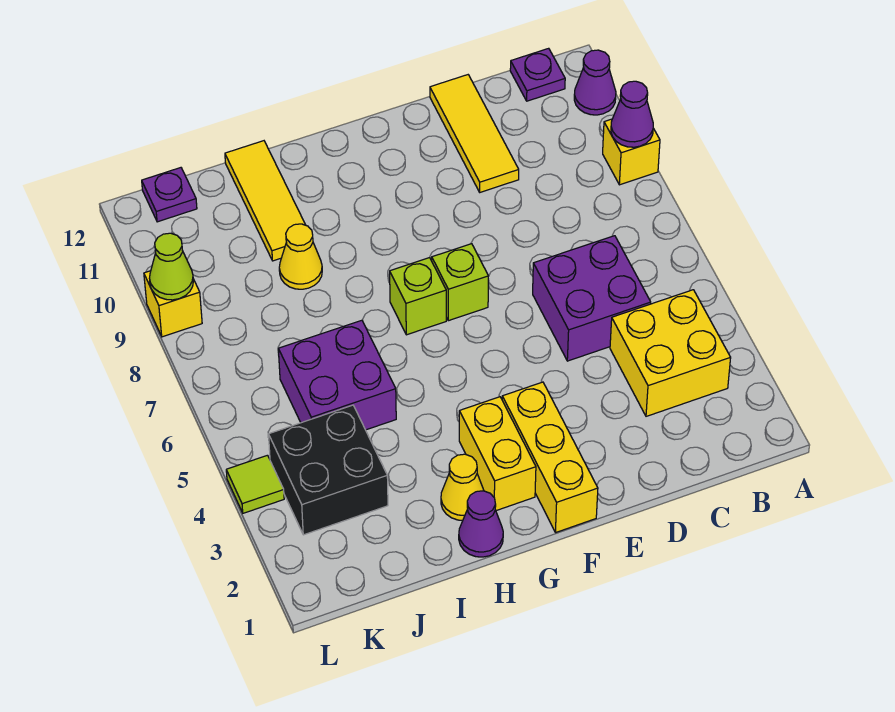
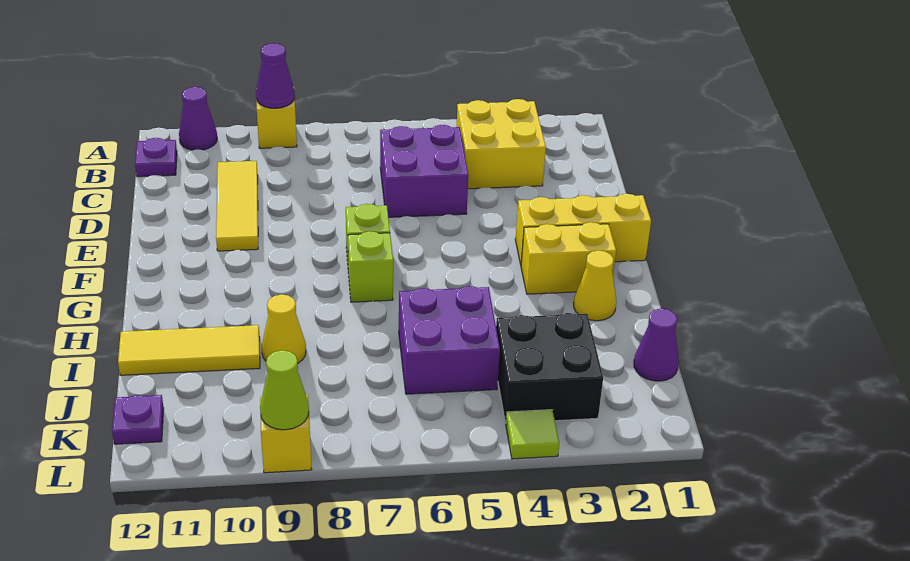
yellow tile D10:D12 level 1 -> yellow tile C10:E10 level 1
purple cone H1 level 1 -> purple cone J1 level 1

